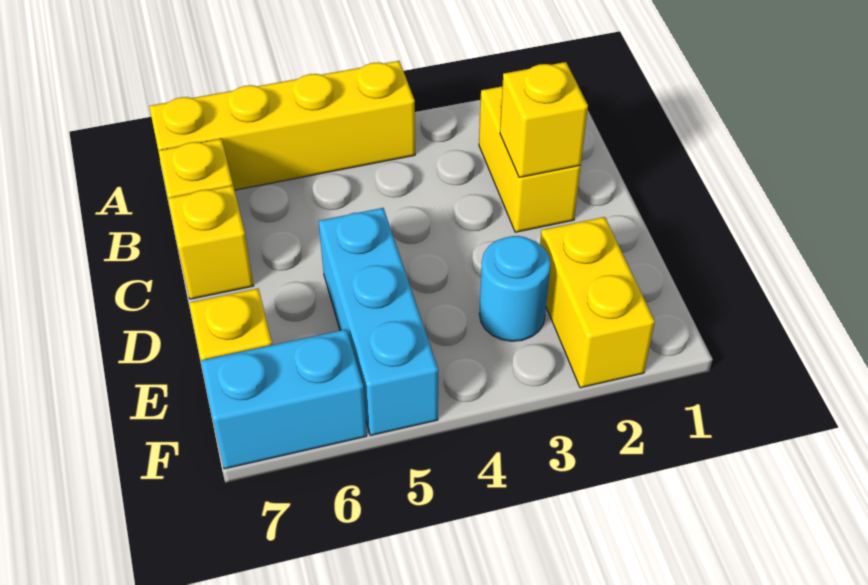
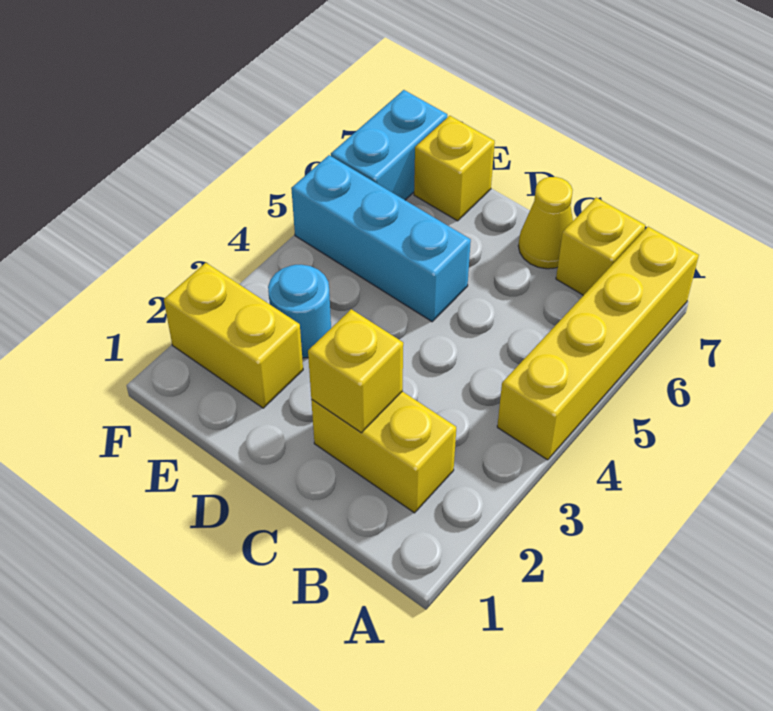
yellow brick C7 level 1 -> yellow cone C7 level 1

